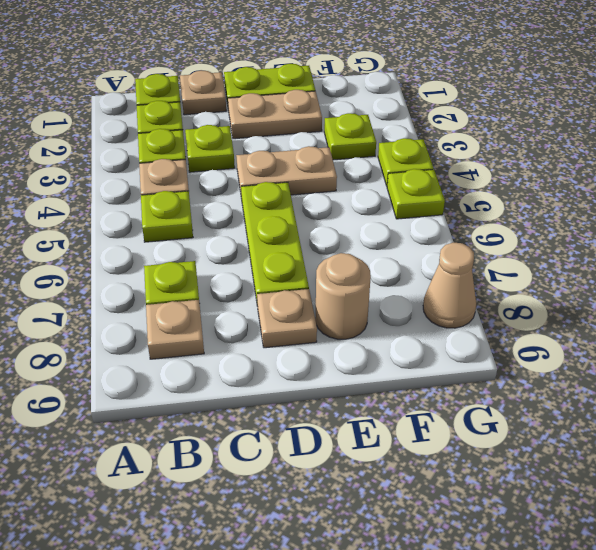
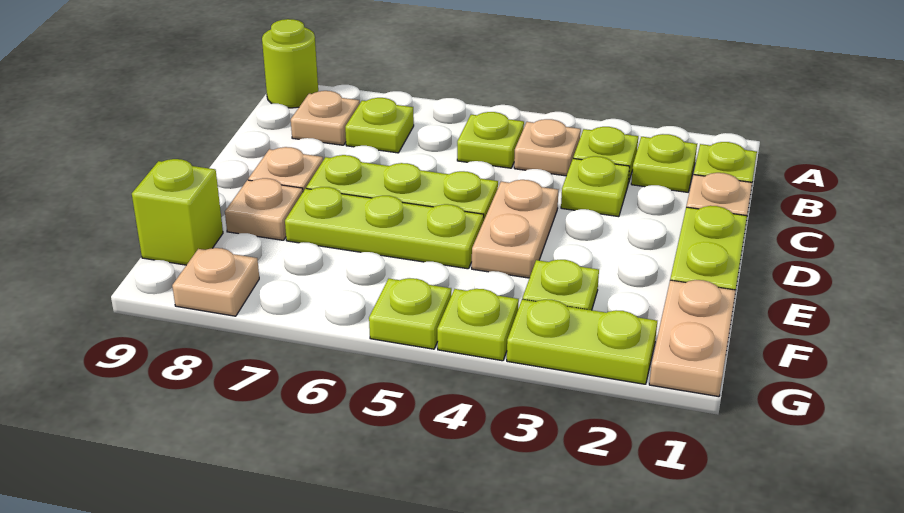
none -> lime round brick A9 level 1
tan plate D2:E2 level 1 -> tan plate F1:G1 level 1
none -> lime plate E5:E7 level 1
tan round brick E8 level 1 -> tan plate E8 level 1
none -> lime brick F9 level 1
none -> lime plate G2:G3 level 1
tan cone G8 level 1 -> tan plate G8 level 1

